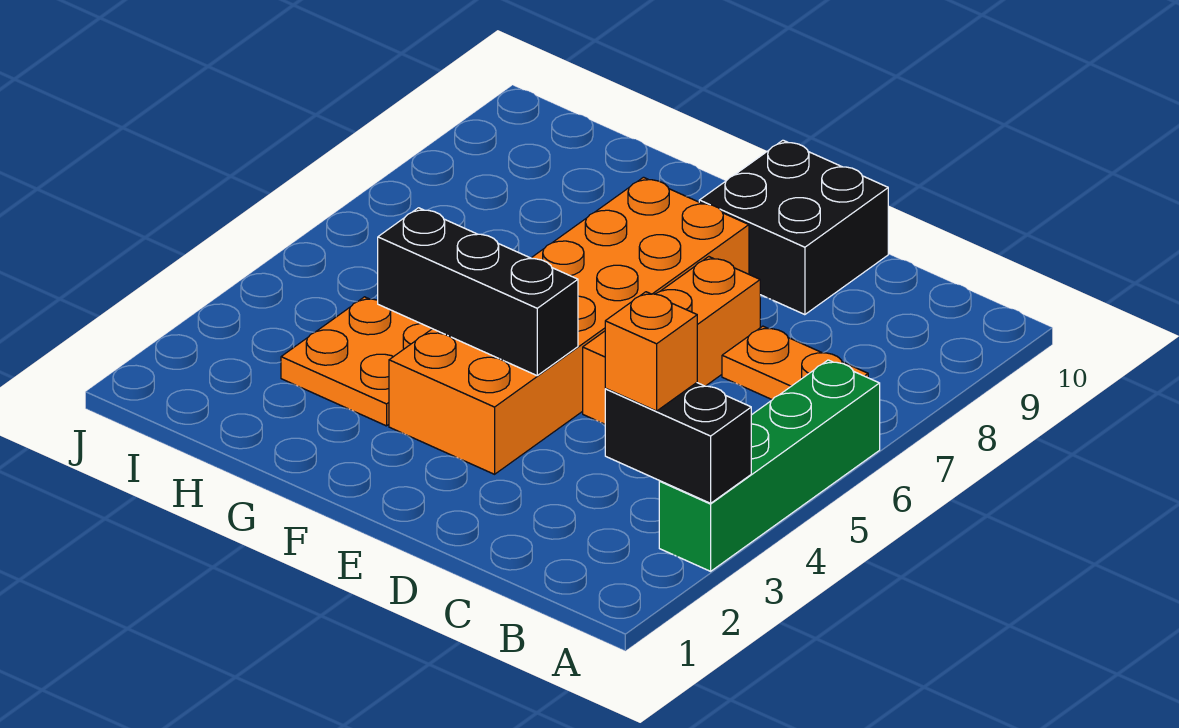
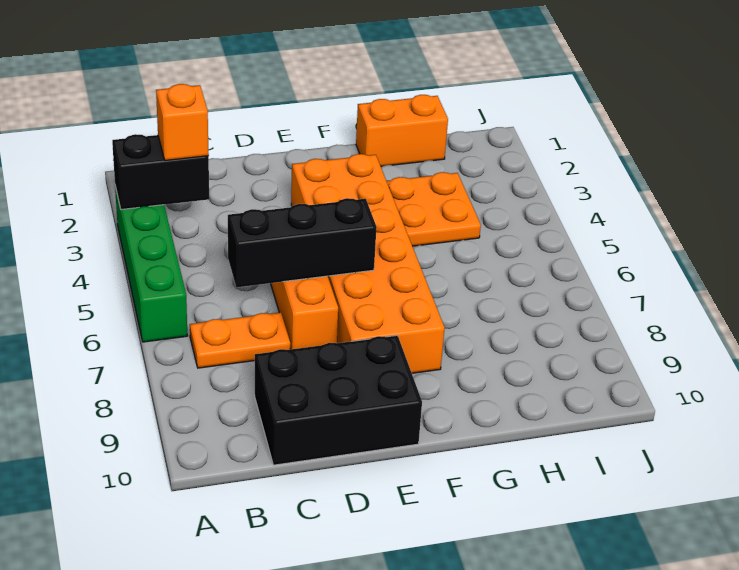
black brick D9:E10 level 1 -> black brick C9:E10 level 1
black brick E4:G4 level 2 -> black brick C6:E6 level 2
none -> orange brick G1:H1 level 1

